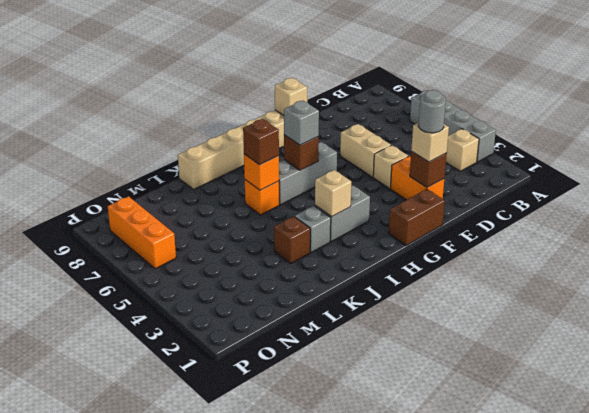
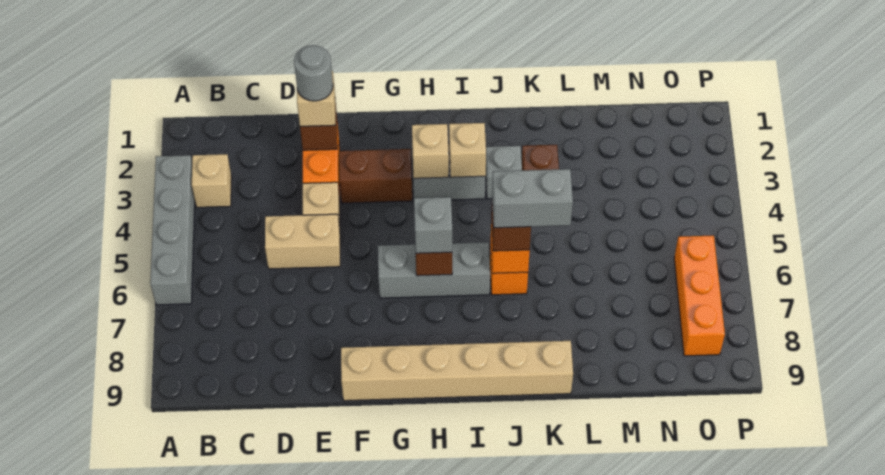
tan brick E5:E6 level 1 -> tan brick D5:E5 level 1
brown brick F1:G1 level 1 -> brown brick F3:G3 level 1
tan brick F9 level 2 -> tan brick H3 level 2
none -> grey brick J6:K6 level 4

